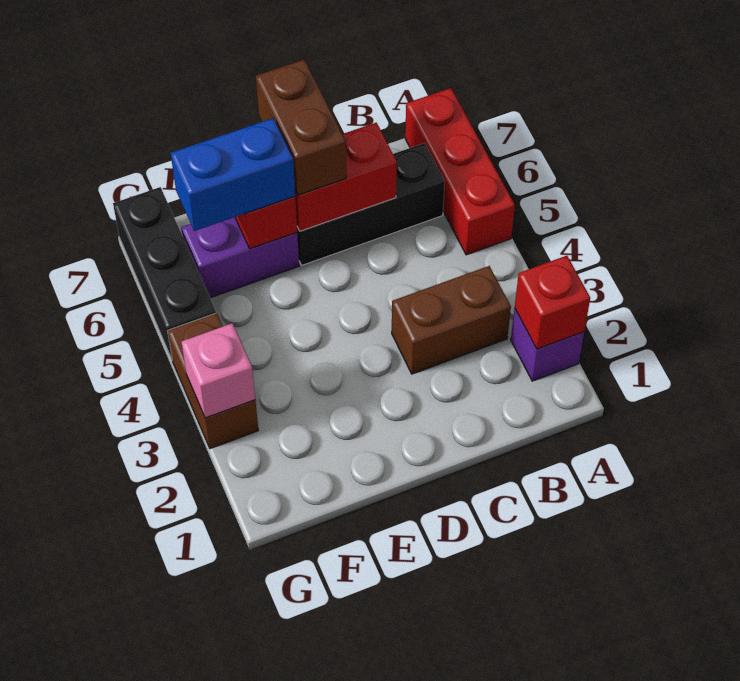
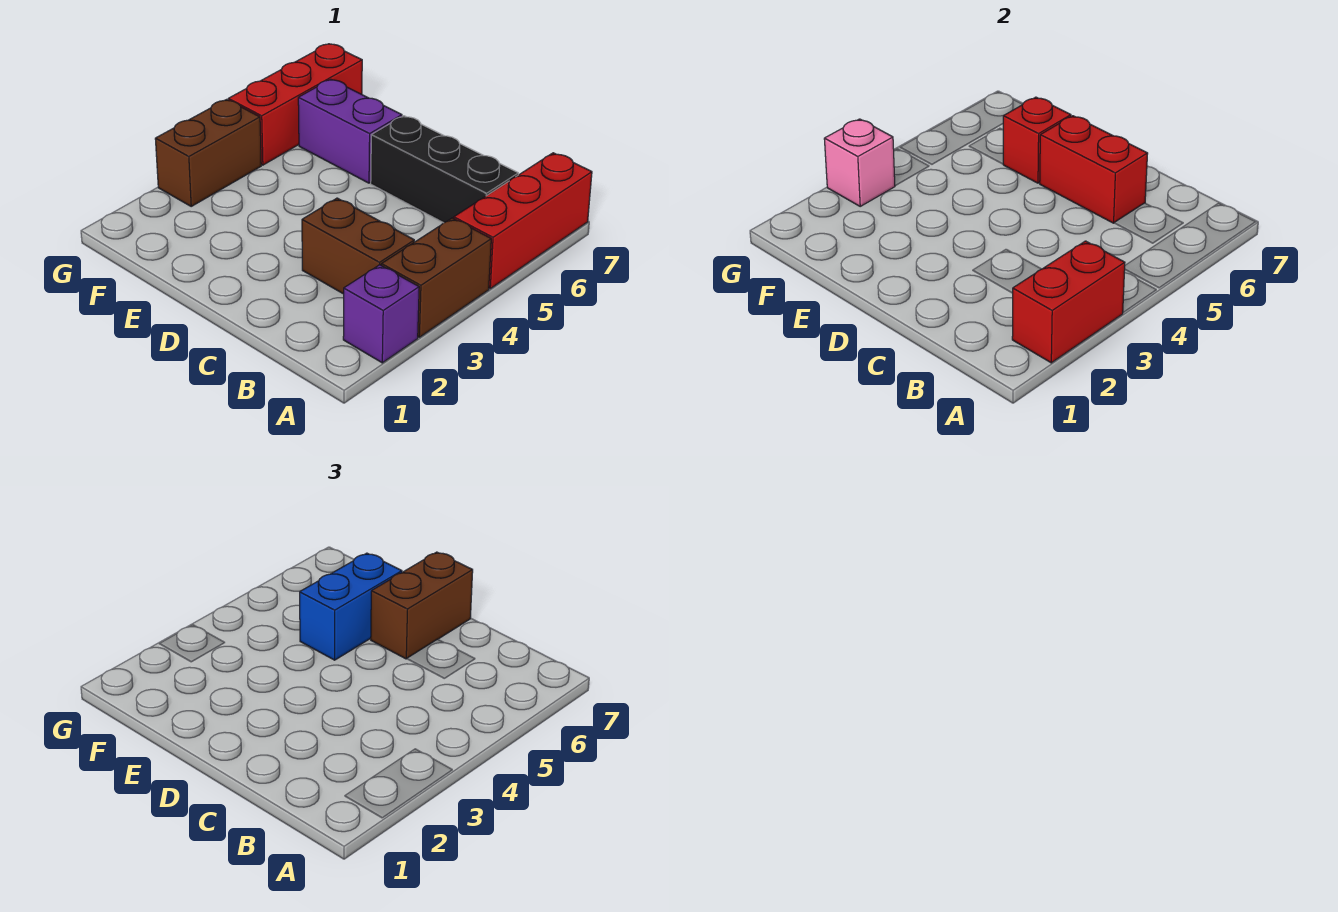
red brick A2 level 2 -> red brick A2:A3 level 2
none -> brown brick A3:A4 level 1
blue brick E6:F6 level 3 -> blue brick E5:E6 level 3
black brick G5:G7 level 1 -> red brick G5:G7 level 1

